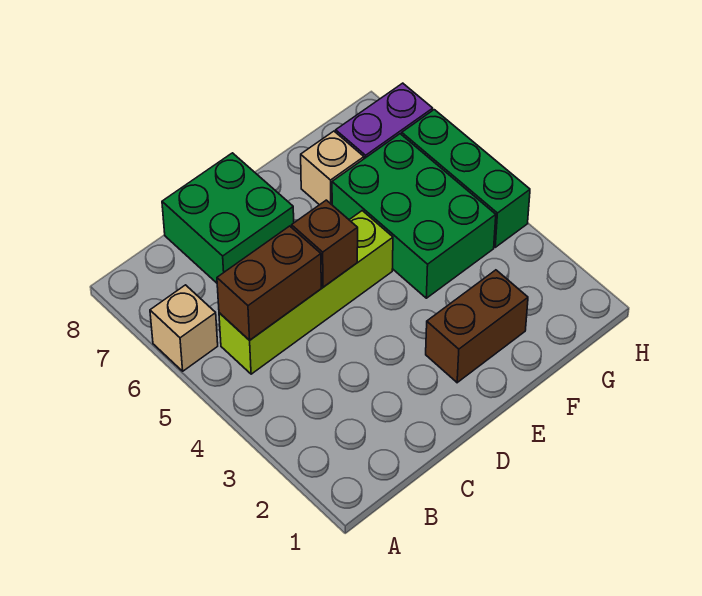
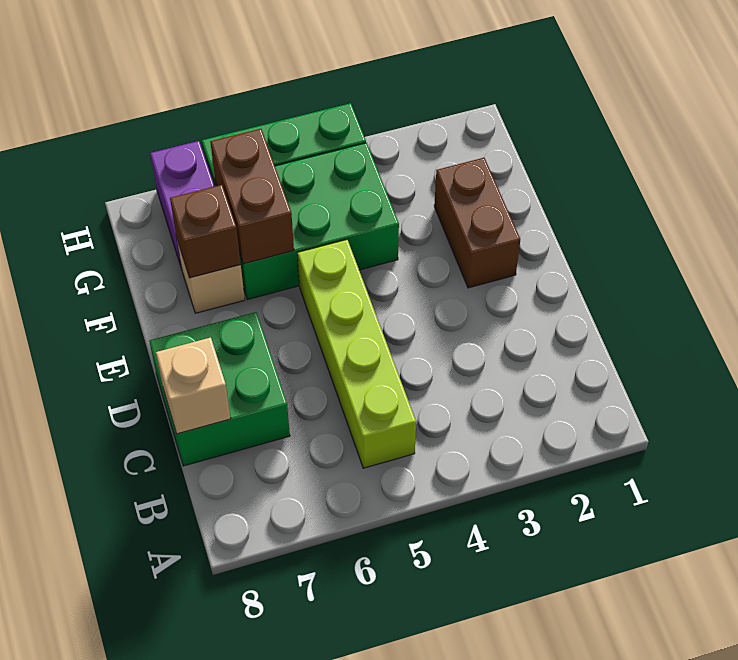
tan brick A6 level 1 -> tan brick C8 level 2
brown brick B5:C5 level 2 -> brown brick F6:G6 level 2
brown brick D5 level 2 -> brown brick F7 level 2

